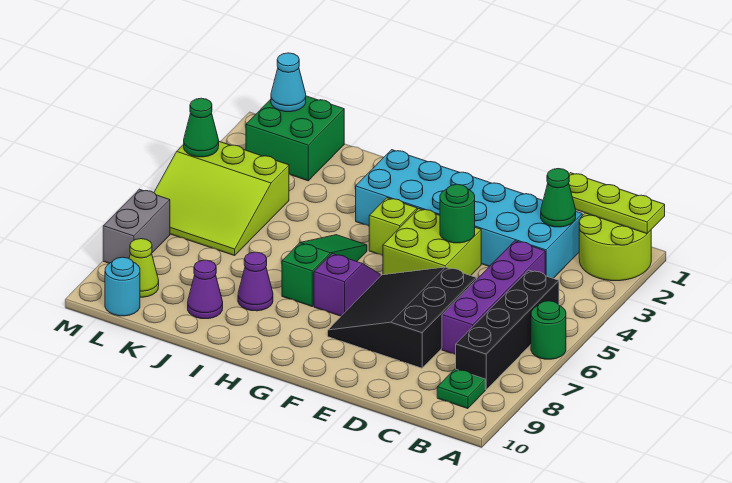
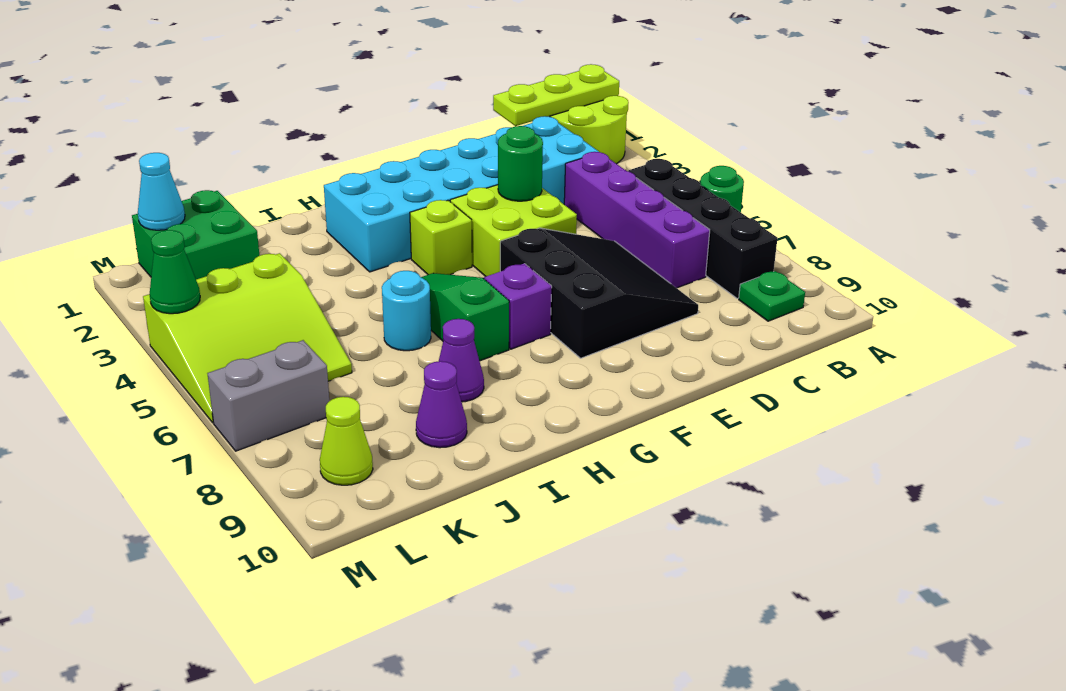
green cone C2 level 2 -> none
black slope D6:F8 level 1 top D -> black slope D6:F8 level 1 top F
cyan round brick L10 level 1 -> cyan round brick I6 level 1
grey brick M7:M8 level 1 -> grey brick L7:M7 level 1

